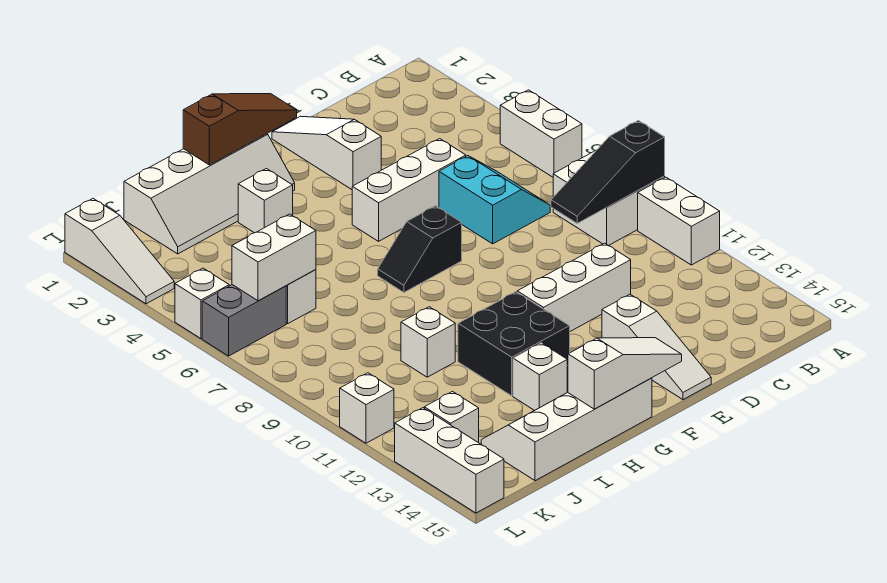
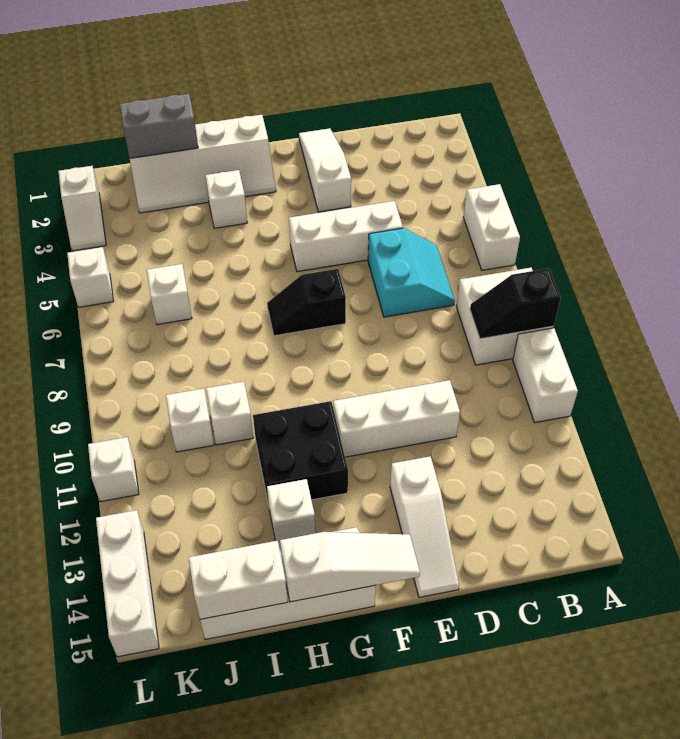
black slope A9:C9 level 2 top A -> black slope A9:B9 level 2 top A
brown slope F1:H1 level 2 top H -> none
white brick J6:K6 level 2 -> white brick I15:J15 level 2
grey brick K6:L6 level 1 -> grey brick I1:J1 level 2
white brick K13 level 1 -> white brick J10 level 1
white slope L1:L3 level 1 top 1 -> white slope L2:L3 level 1 top 2

